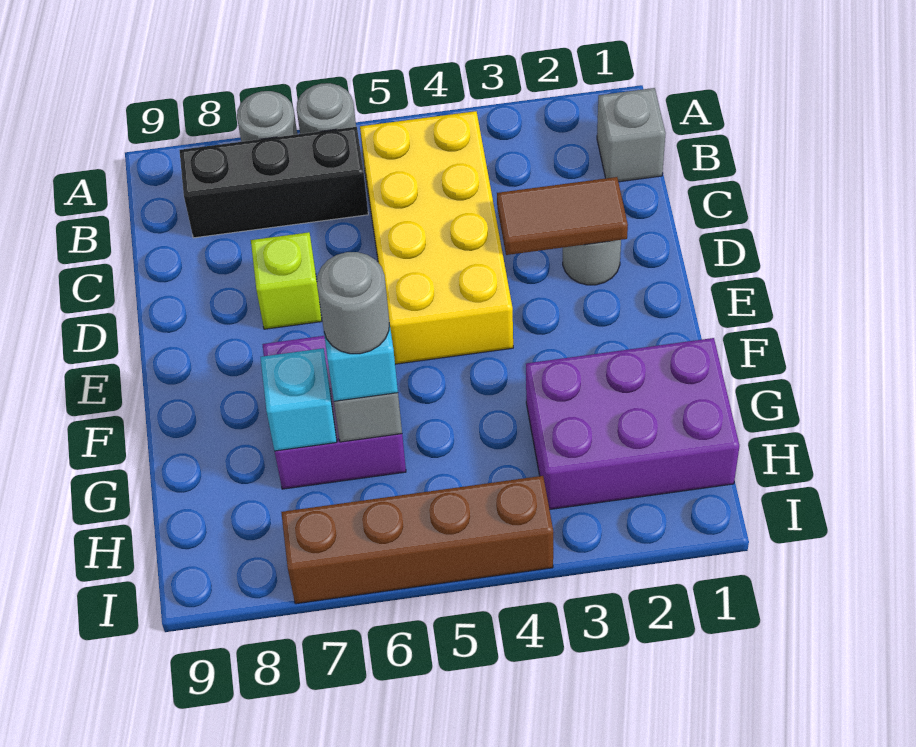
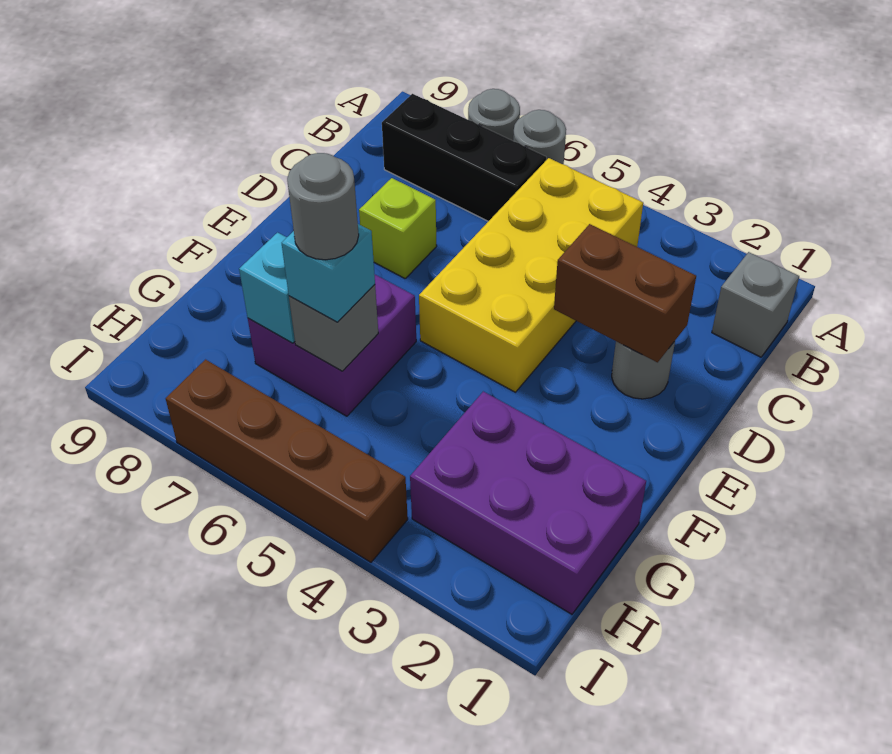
brown tile D2:D3 level 2 -> brown brick D2:D3 level 2

